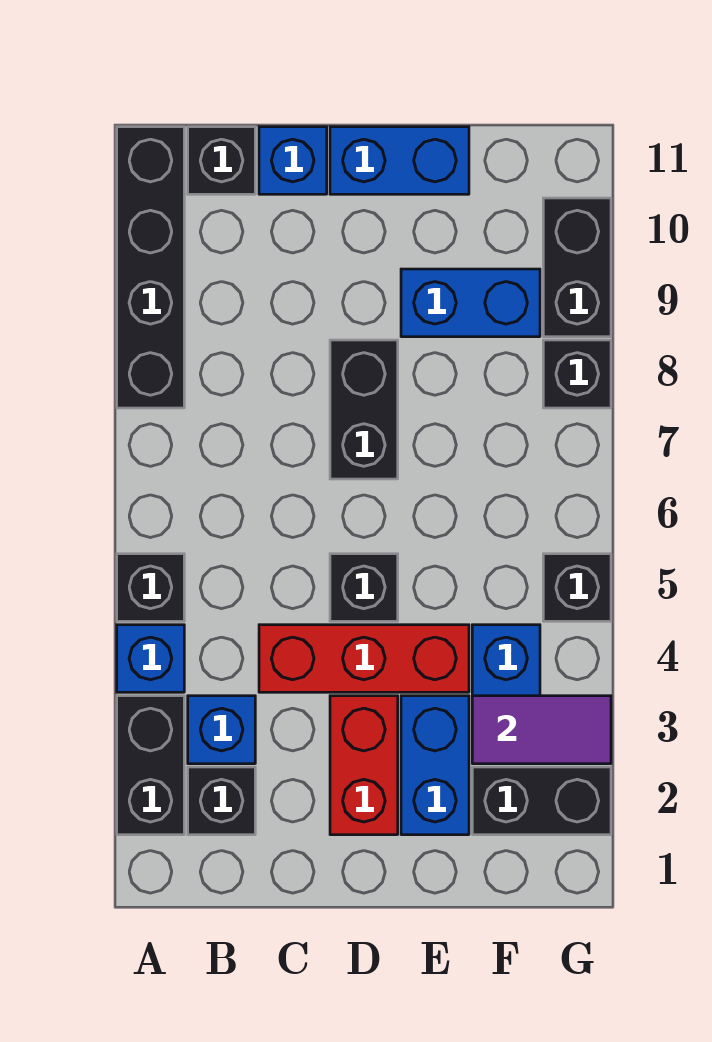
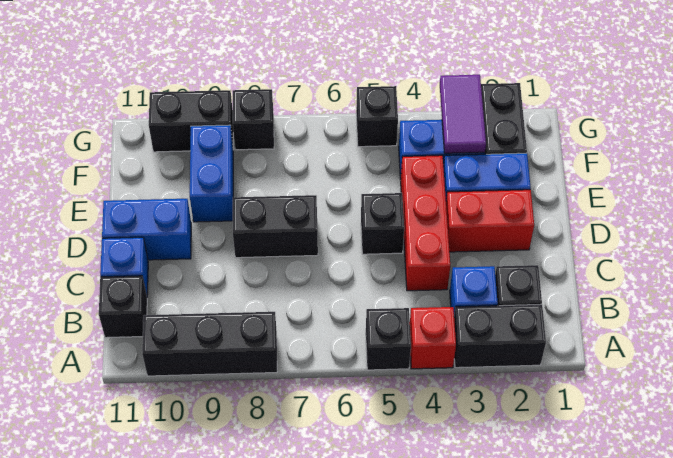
blue brick A4 level 1 -> red brick A4 level 1
black brick A8:A11 level 1 -> black brick A8:A10 level 1
blue brick D11:E11 level 1 -> blue brick D10:D11 level 1

